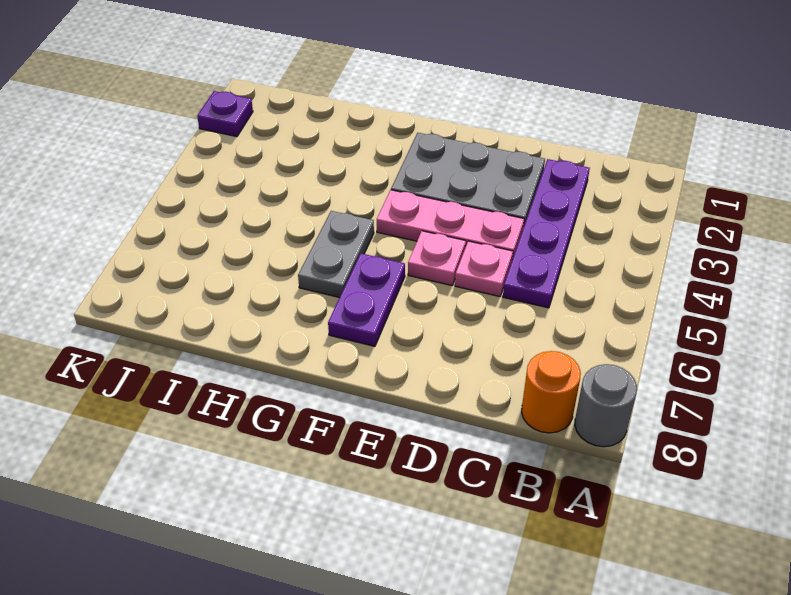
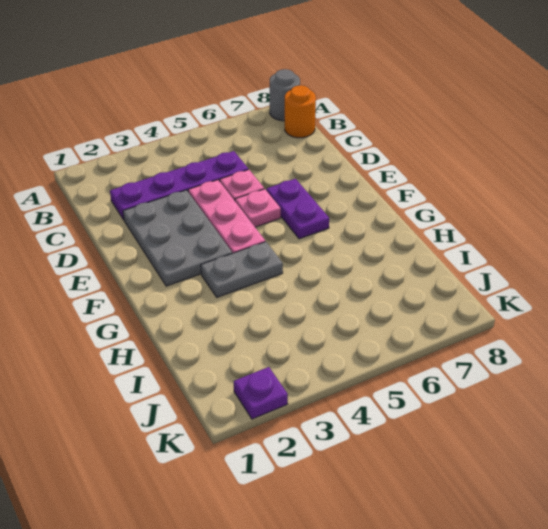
purple plate F6:F7 level 1 -> purple plate E6:F6 level 1
grey plate G5:G6 level 1 -> grey plate G3:G4 level 1

